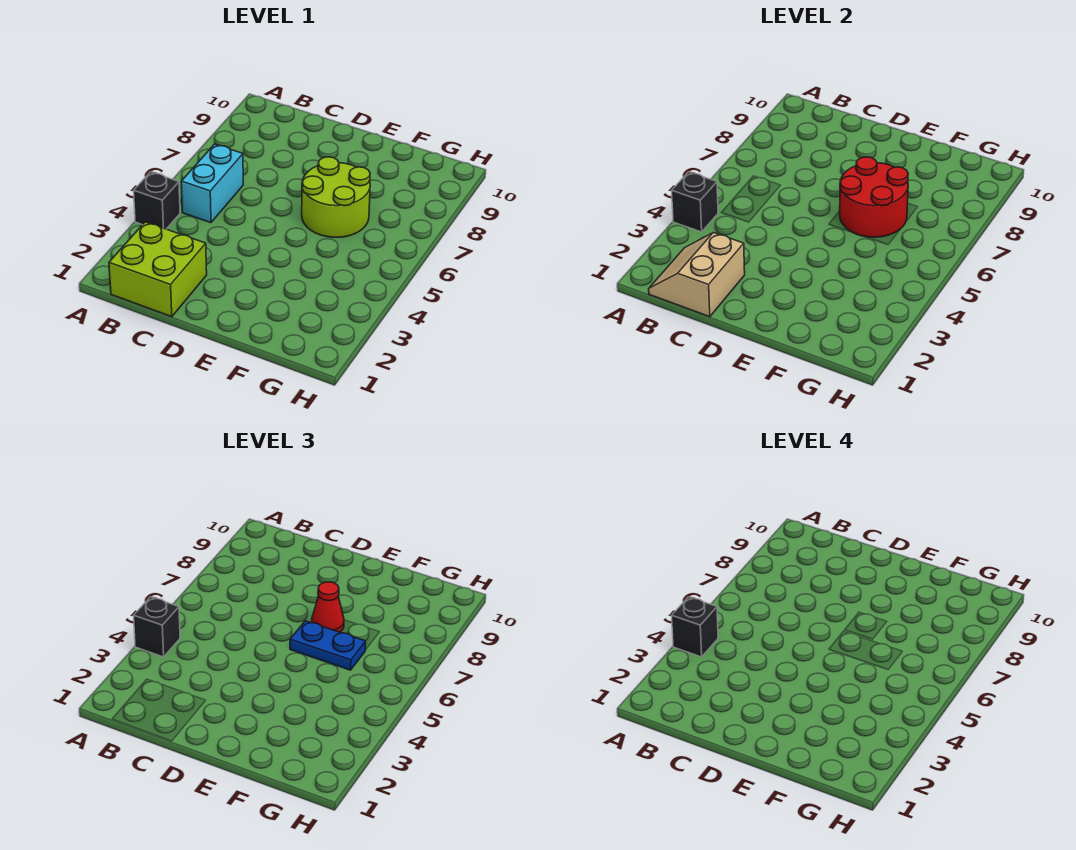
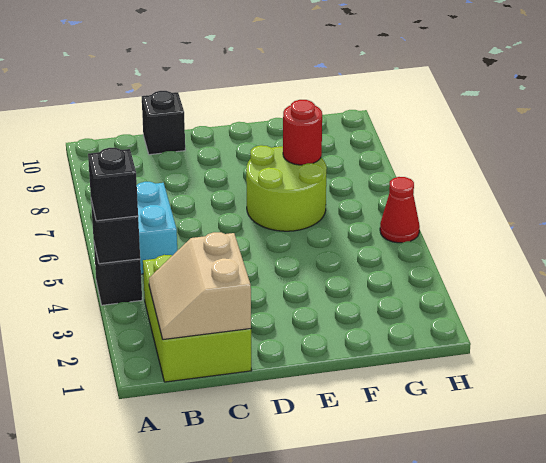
black brick A4 level 4 -> black brick C10 level 1
lime brick B1:C2 level 1 -> lime brick B1:C3 level 1
red round brick E6:F7 level 2 -> red round brick F7 level 2
blue plate E6:F6 level 3 -> none
red cone E7 level 3 -> red cone H5 level 1

